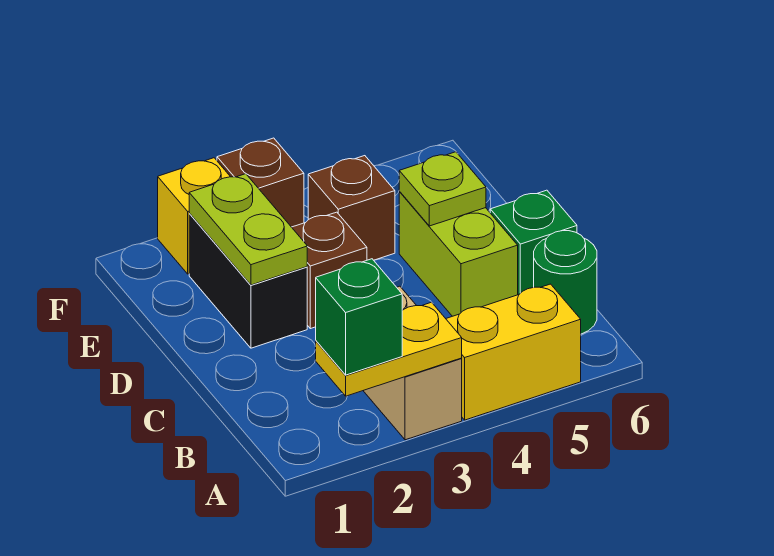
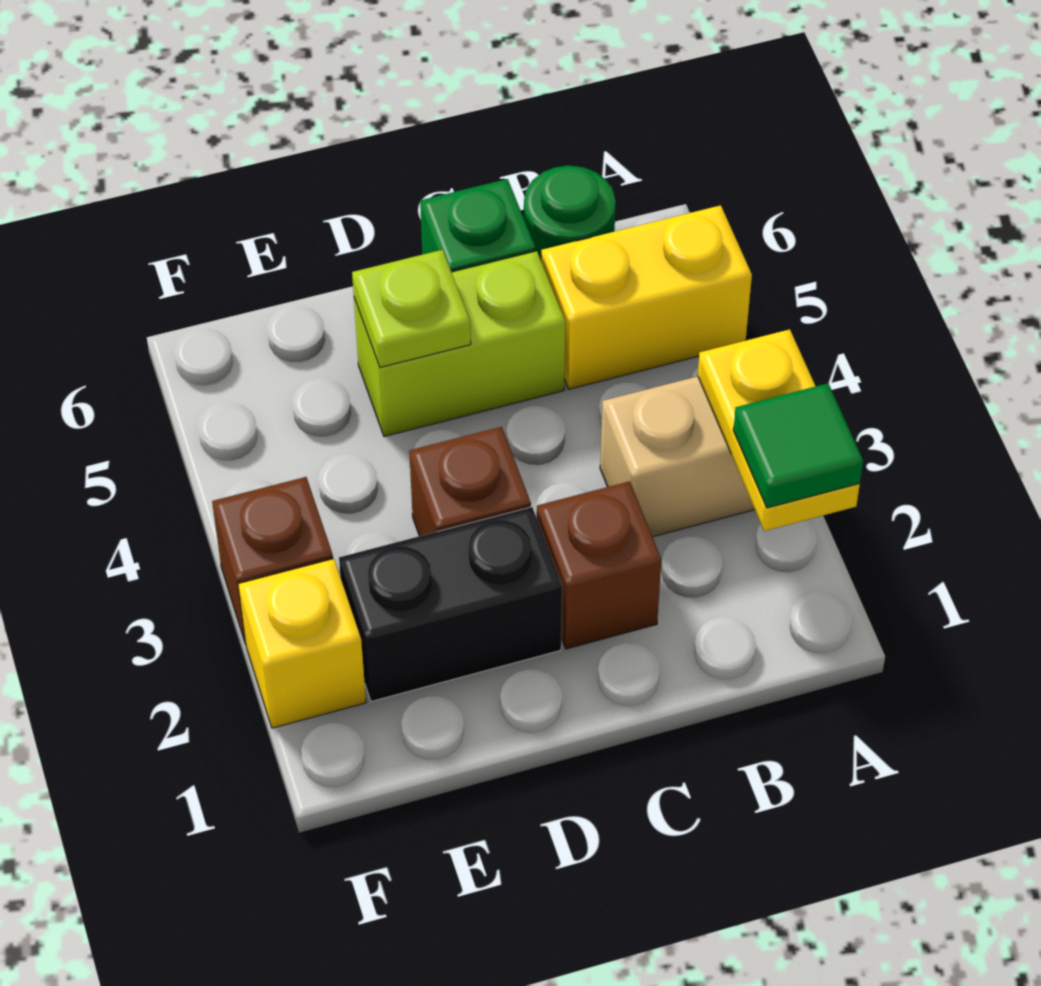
green brick A2 level 3 -> green tile A2 level 3
yellow brick A4:A5 level 1 -> yellow brick A5:B5 level 1
lime plate D2:E2 level 2 -> none
brown brick E4 level 1 -> brown brick C2 level 1

